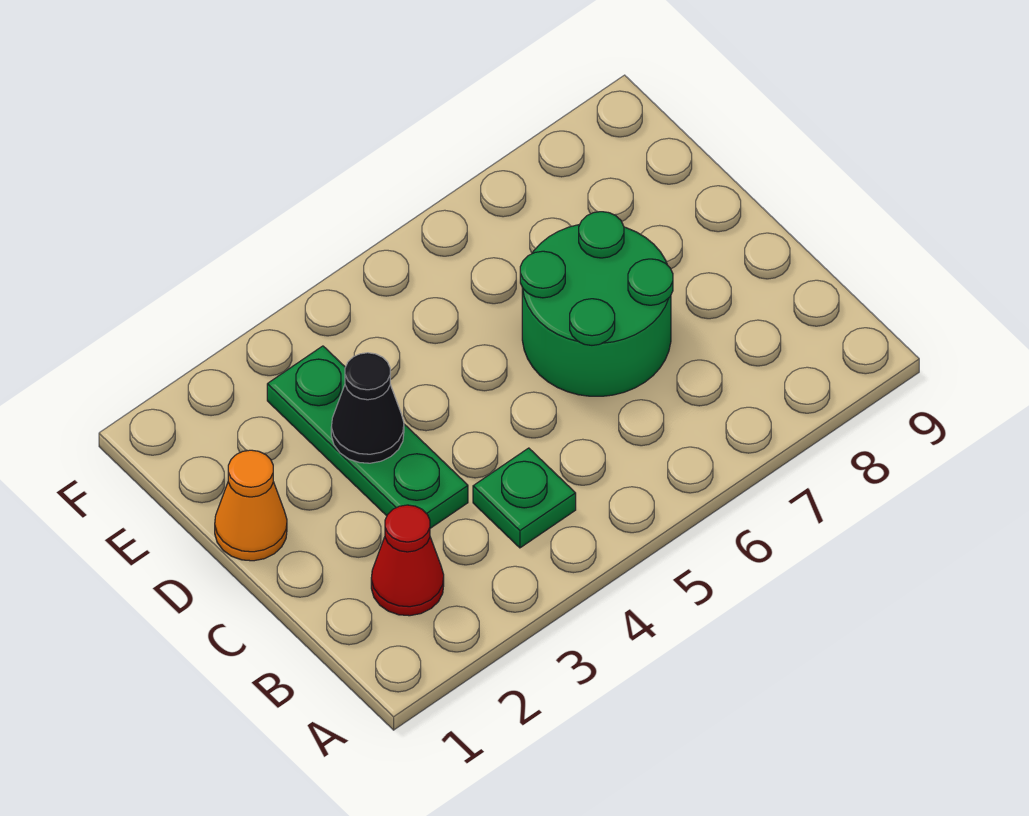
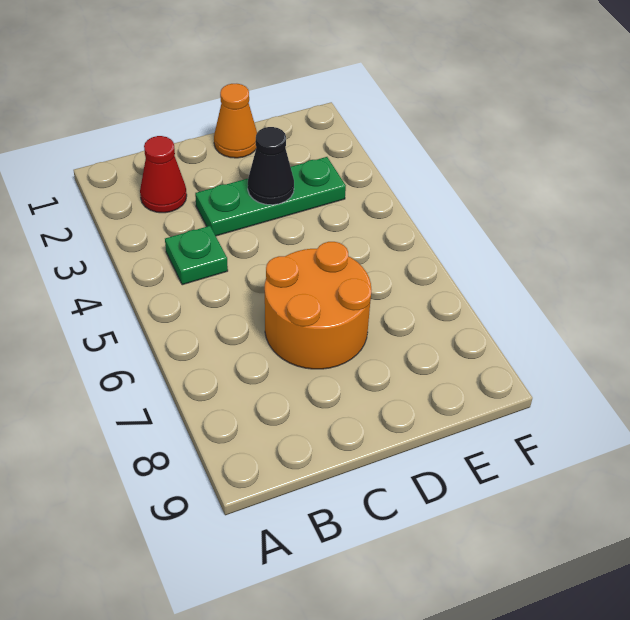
green round brick C6:D7 level 1 -> orange round brick C6:D7 level 1

